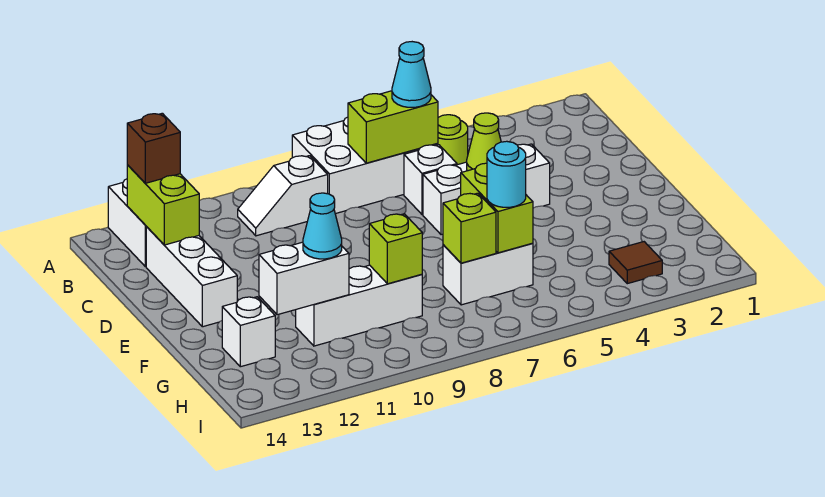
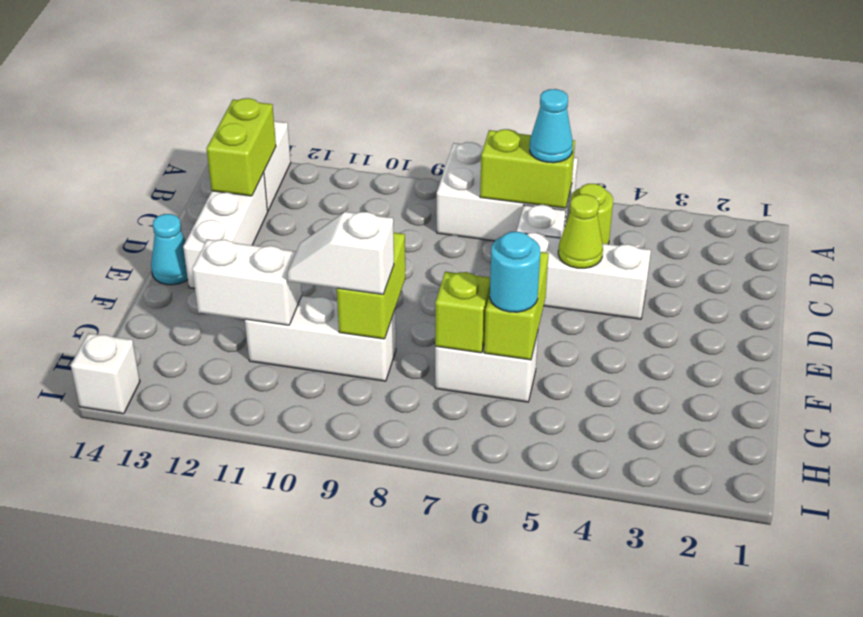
white slope B9:B10 level 1 top 9 -> white slope G9:G10 level 3 top 9
brown brick B13 level 3 -> none
lime brick G9 level 2 -> lime brick F9:G9 level 2
cyan cone G11 level 3 -> cyan cone E14 level 1
white brick G13 level 1 -> white brick I14 level 1
brown tile H3 level 1 -> none

